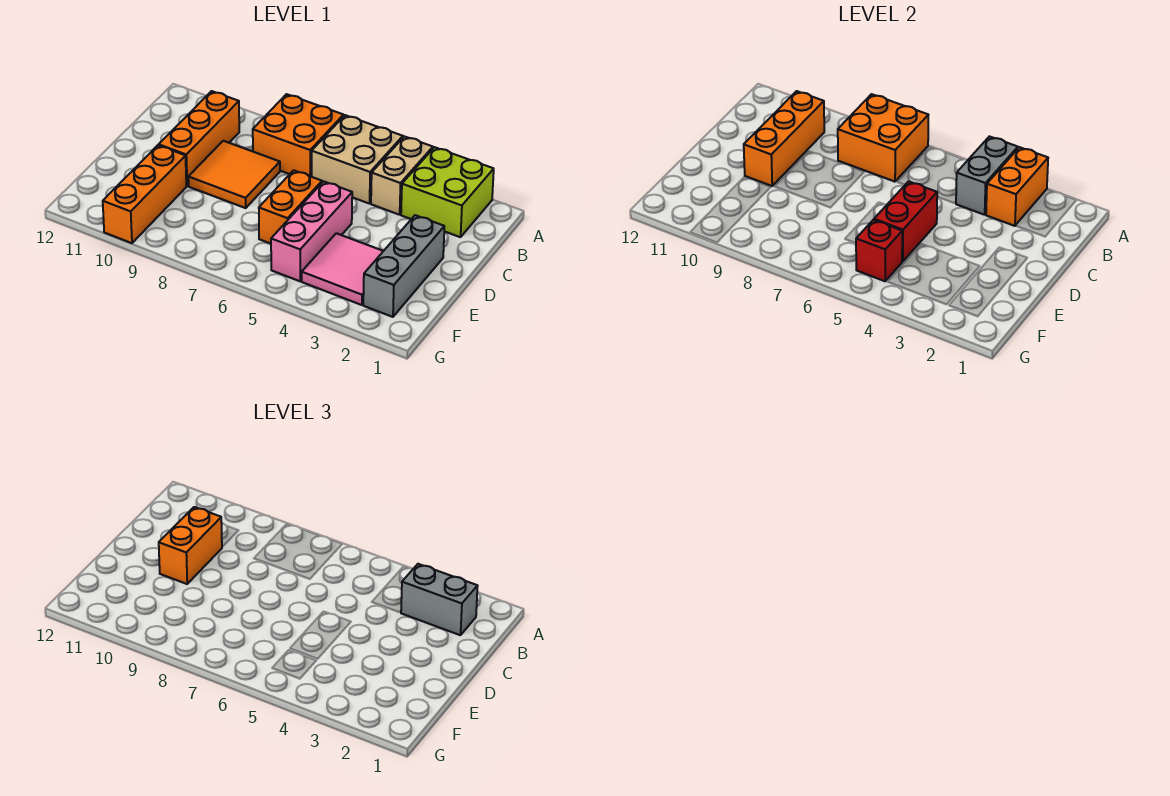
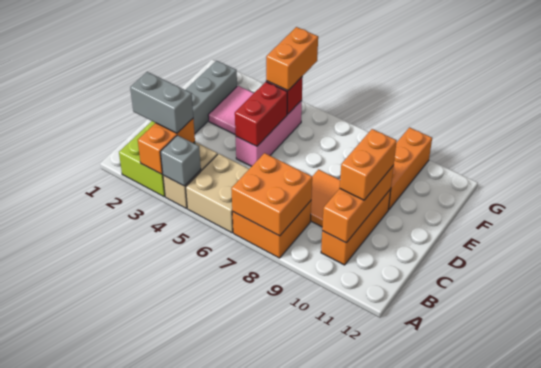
grey brick A4:B4 level 2 -> grey brick A4 level 2
orange brick D6:E6 level 1 -> orange brick F5:G5 level 3

